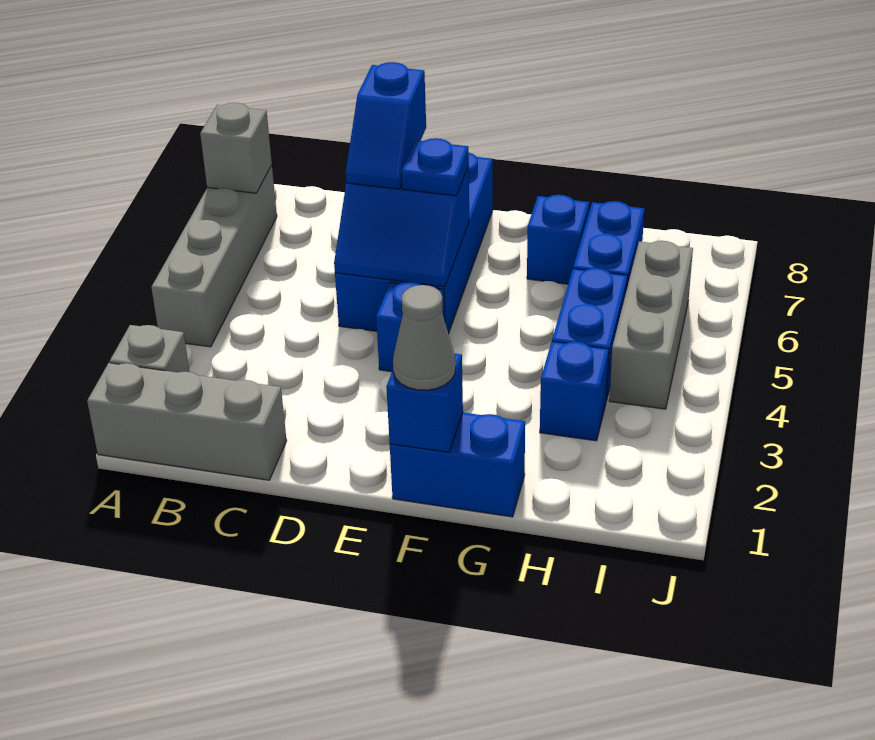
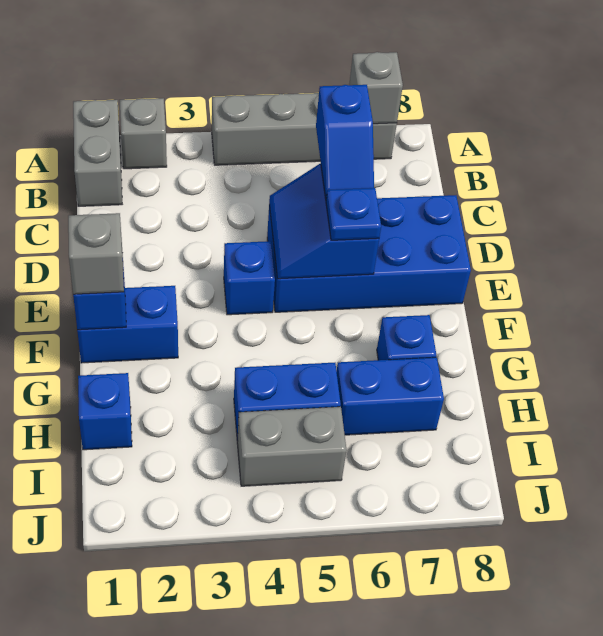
grey brick A1:C1 level 1 -> grey brick A1:B1 level 1
blue slope D6:D7 level 3 top 7 -> blue slope C6:D6 level 3 top C
blue brick F1:G1 level 1 -> blue brick F1:F2 level 1
grey cone F1 level 3 -> grey brick F1 level 3
blue brick H3 level 1 -> blue brick H1 level 1
grey brick I4:I6 level 1 -> grey brick I4:I5 level 1

